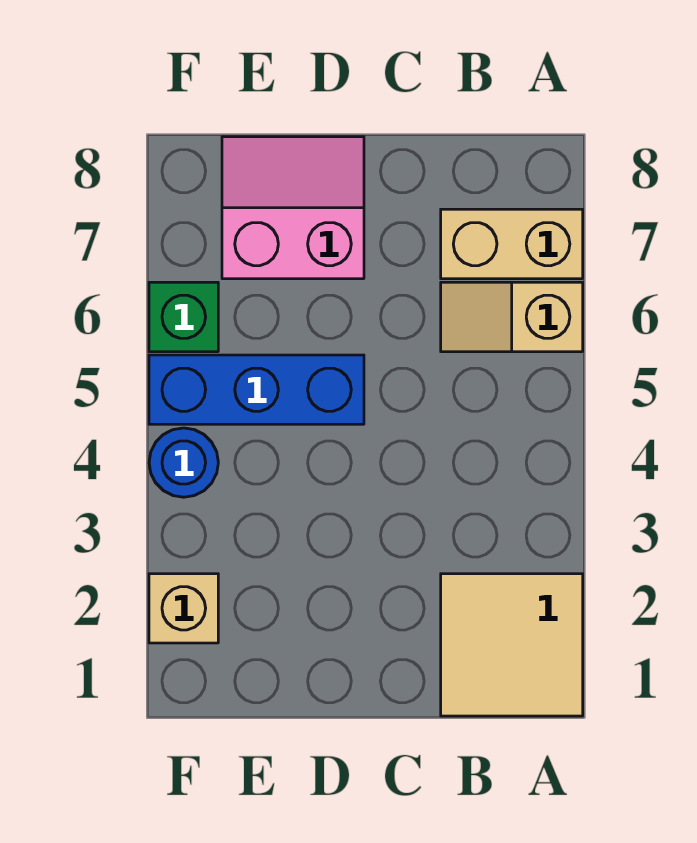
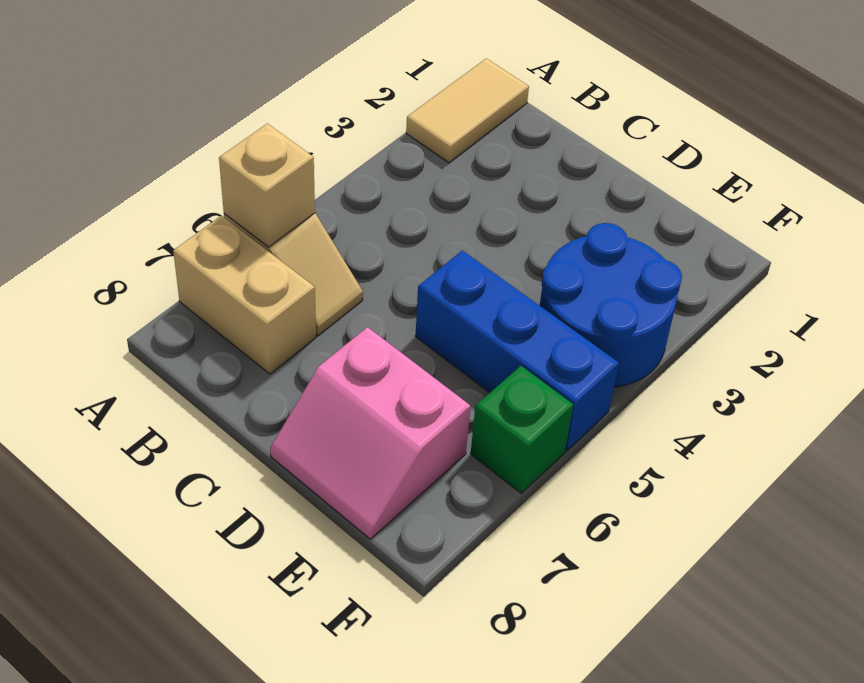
tan tile A1:B2 level 1 -> tan tile A1:A2 level 1
tan brick F2 level 1 -> tan brick A6 level 2
blue round brick F4 level 1 -> blue round brick E3:F4 level 1

